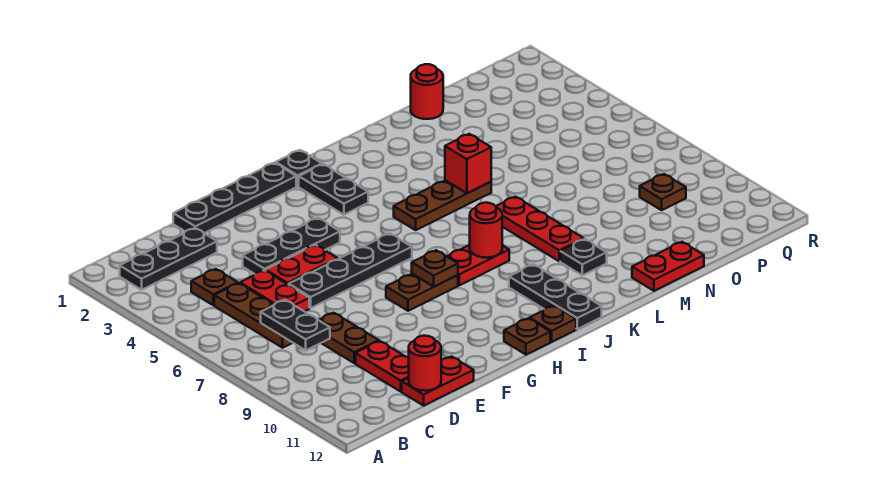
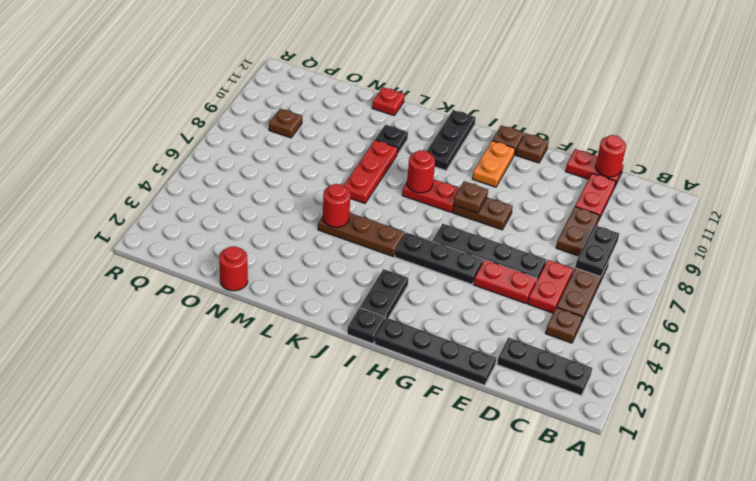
black plate E4:G4 level 1 -> black plate G5:I5 level 1
none -> orange plate H10:H11 level 1
brown plate I12 level 1 -> brown plate G12 level 1
red brick L5 level 2 -> red round brick L5 level 2
red plate M12:N12 level 1 -> red plate M12 level 1

